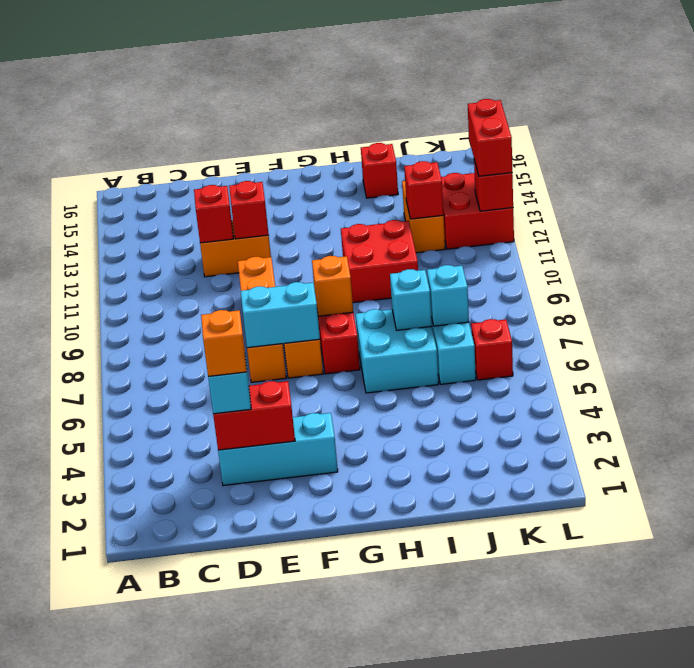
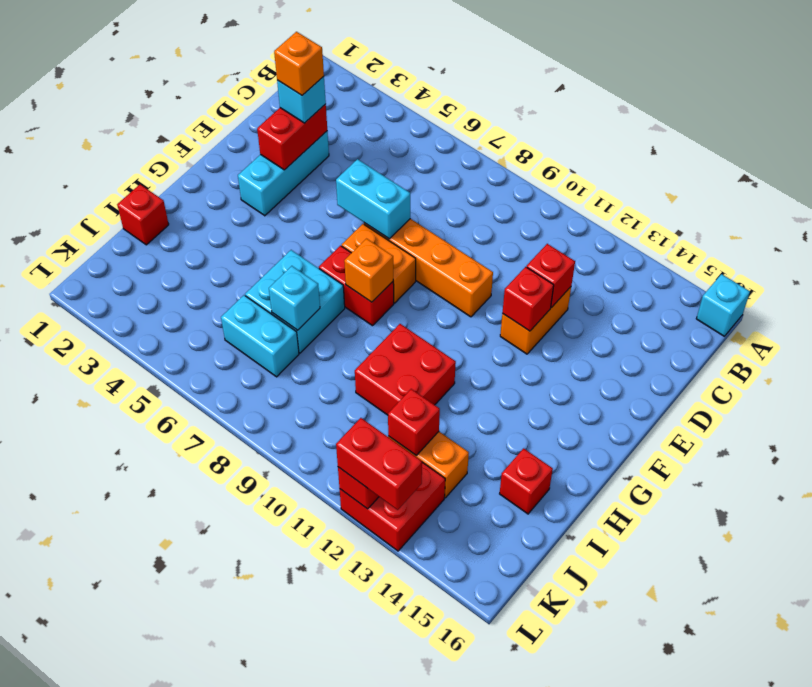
cyan brick E7:F7 level 2 -> cyan brick E6:E7 level 2
cyan brick J7 level 2 -> cyan brick A16 level 1
red brick K6 level 1 -> red brick I1 level 1

